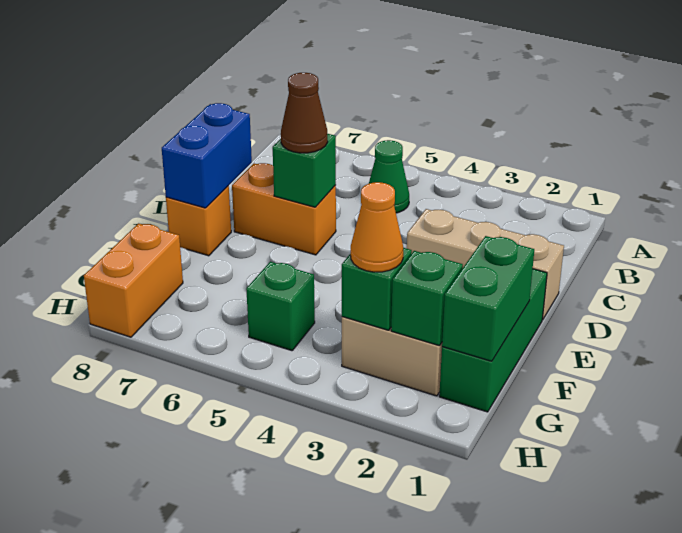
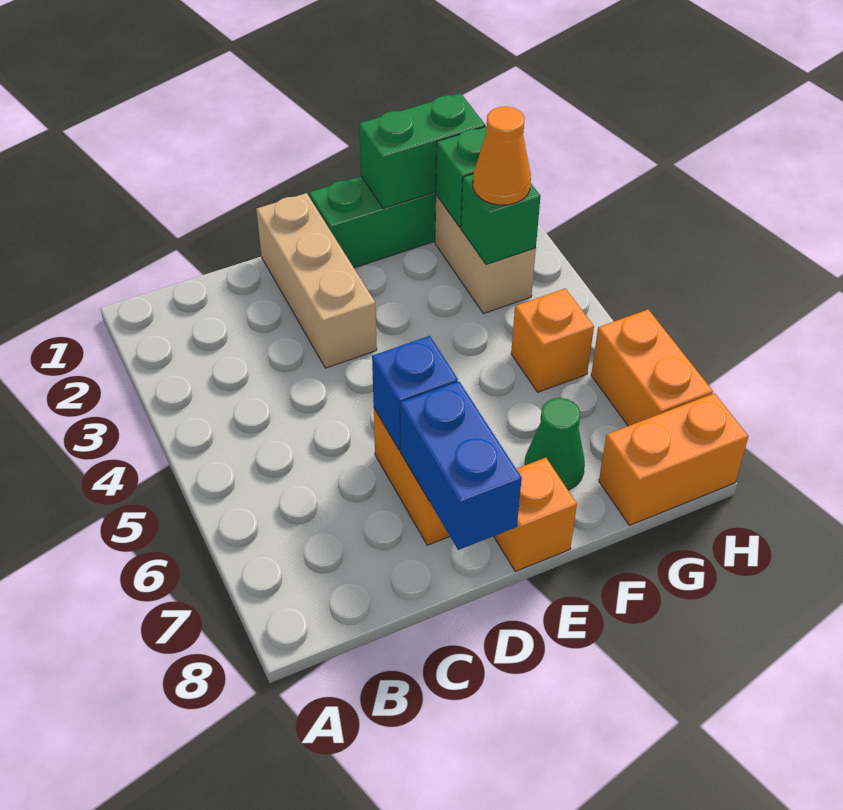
green cone B5 level 1 -> green cone F7 level 1
green brick D6 level 2 -> blue brick D6 level 2
brown cone D6 level 3 -> none
blue brick D8:E8 level 2 -> blue brick D7:D8 level 2
green brick G5 level 1 -> orange brick G5 level 1
none -> orange brick H6:H7 level 1

